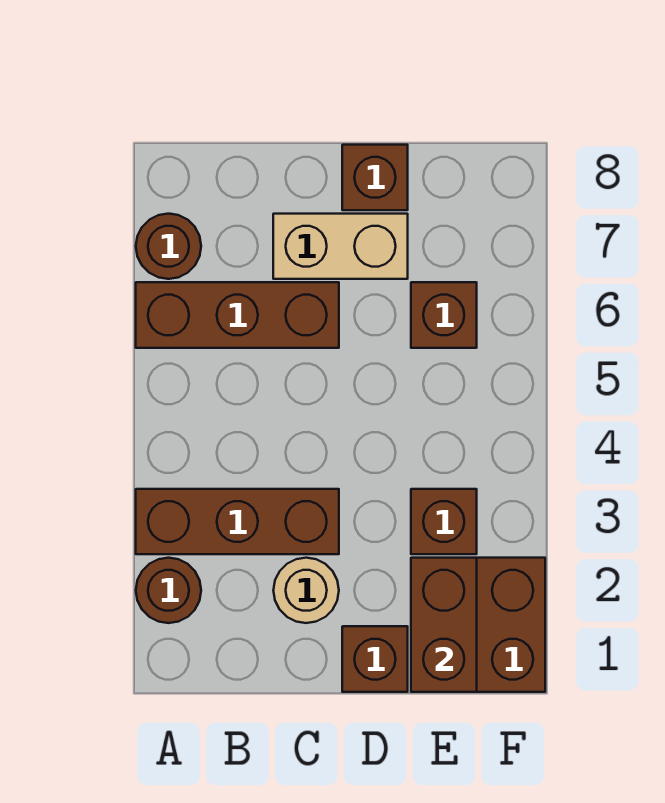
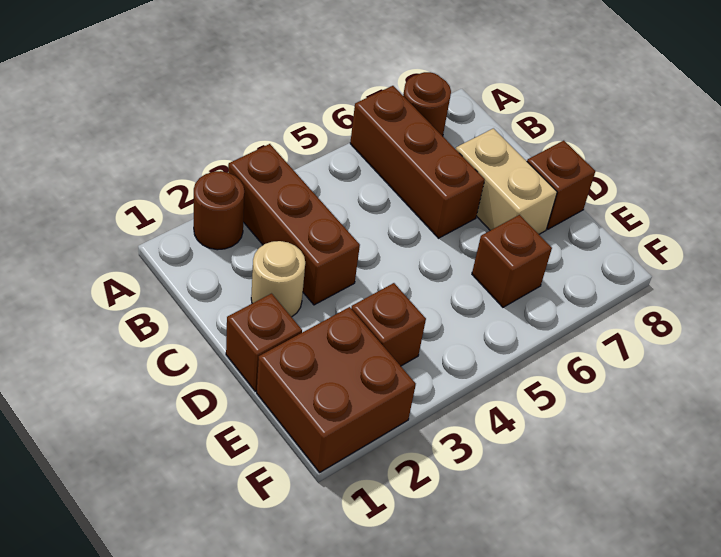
brown brick E1:E2 level 2 -> none

